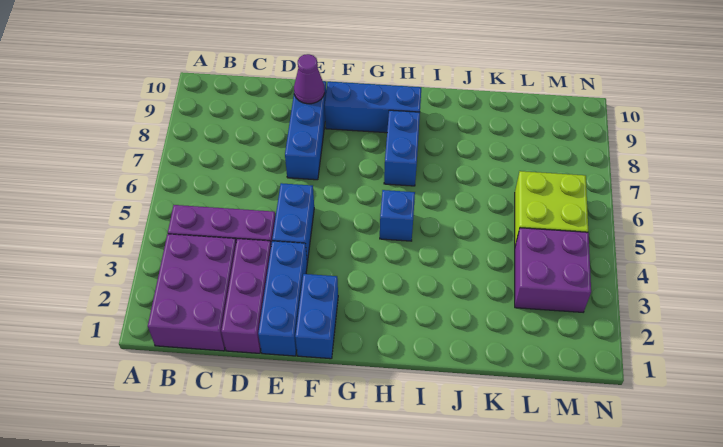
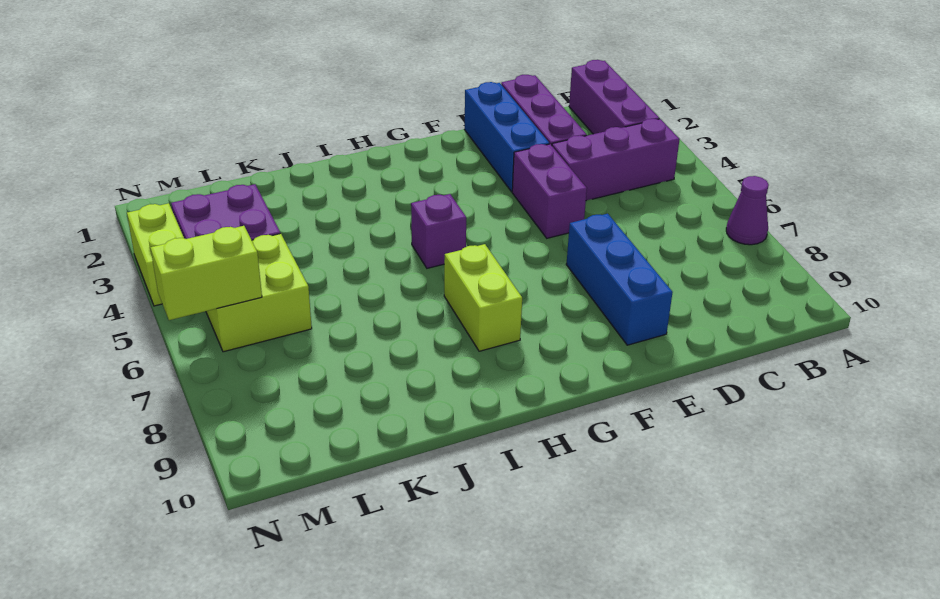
purple brick B1:C3 level 1 -> purple brick B1:B3 level 1
blue brick E4:E5 level 1 -> purple brick E4:E5 level 1
purple cone E9 level 2 -> purple cone A7 level 1
blue brick F1:F2 level 1 -> none
blue brick F9:H9 level 1 -> none
blue brick H5 level 1 -> purple brick H5 level 1
blue brick H7:H8 level 1 -> lime brick H7:H8 level 1
none -> lime brick M6:N6 level 2
none -> lime brick N3:N4 level 1

